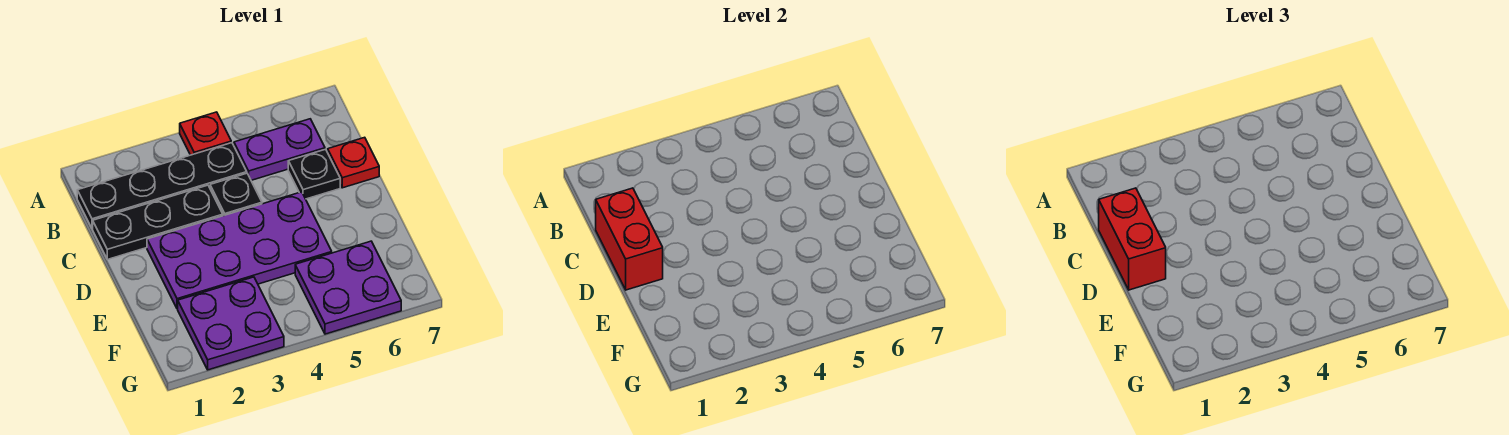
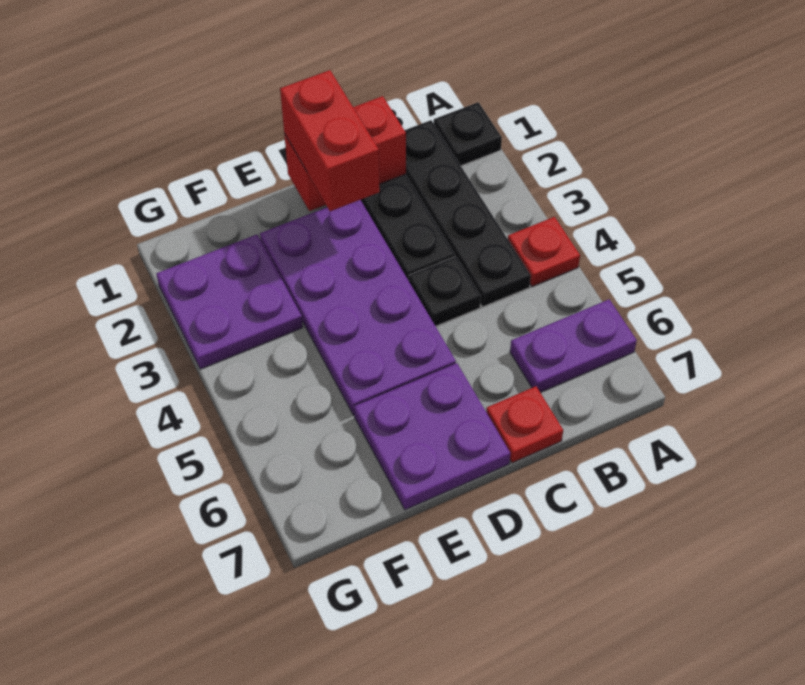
purple plate B5:B6 level 1 -> purple plate A6:B6 level 1
red brick C1:D1 level 3 -> red brick D1:D2 level 3
black plate C6 level 1 -> black plate A1 level 1
purple plate F5:G6 level 1 -> purple plate D6:E7 level 1

